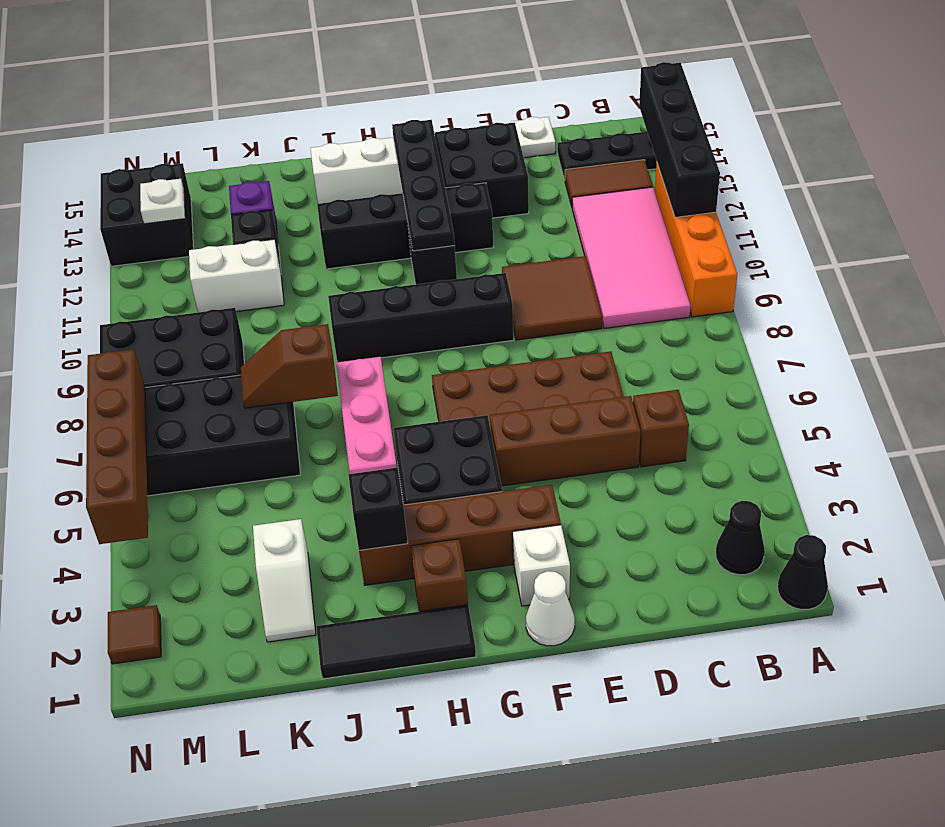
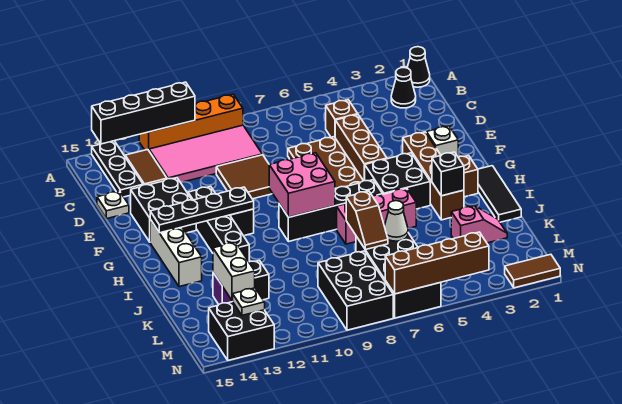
white cone F1 level 1 -> white cone K6 level 2
black brick F9:I9 level 1 -> black brick H6:H9 level 1
none -> pink brick G8:H9 level 2
white slope K2:K3 level 1 top 3 -> pink slope K2:K3 level 1 top 3
white brick K11:L11 level 1 -> white brick K13:L13 level 2
brown tile N2 level 1 -> brown tile N1:N2 level 1

